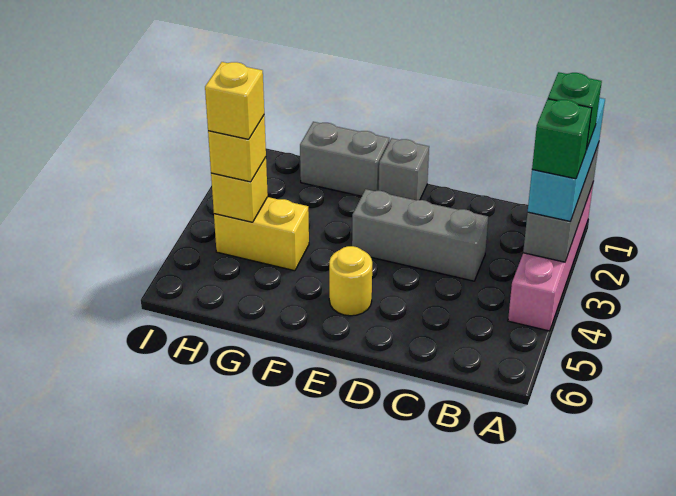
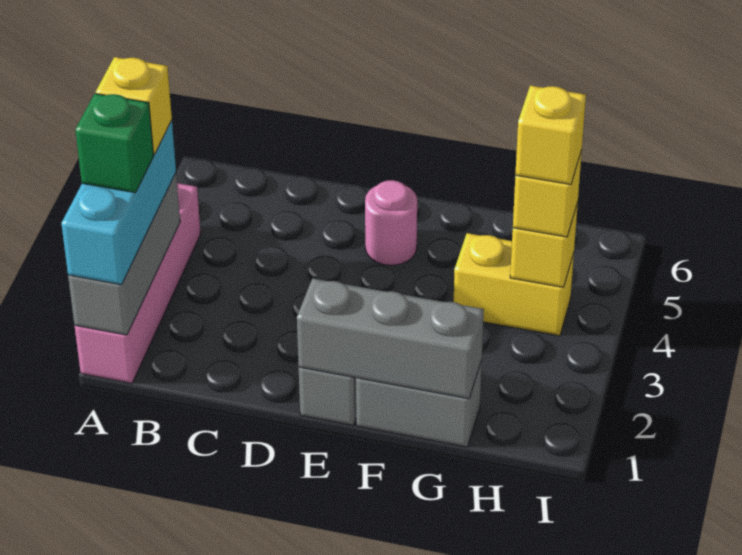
green brick A3 level 4 -> yellow brick A3 level 4
grey brick C3:E3 level 1 -> grey brick E1:G1 level 2
yellow round brick E5 level 1 -> pink round brick E5 level 1

